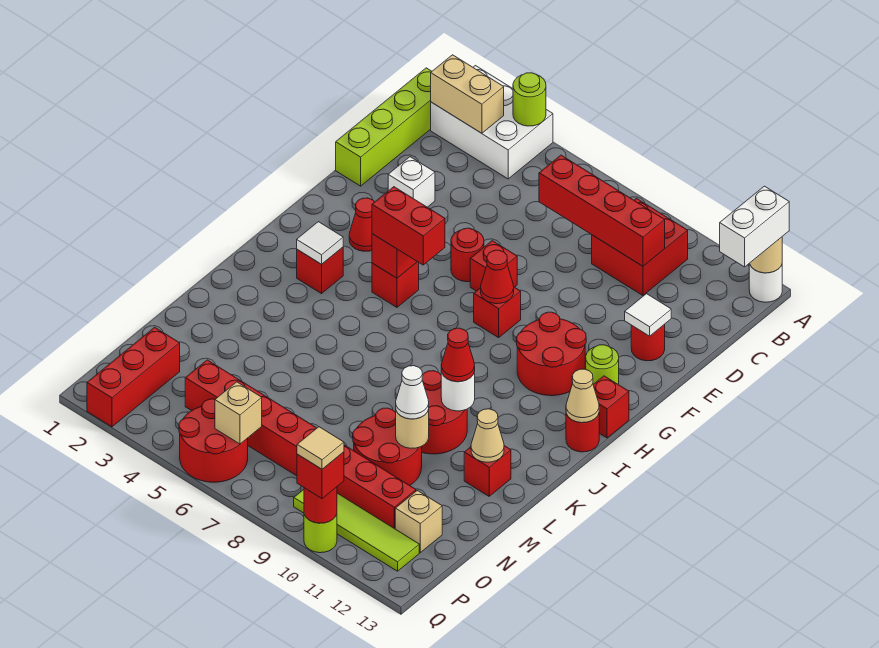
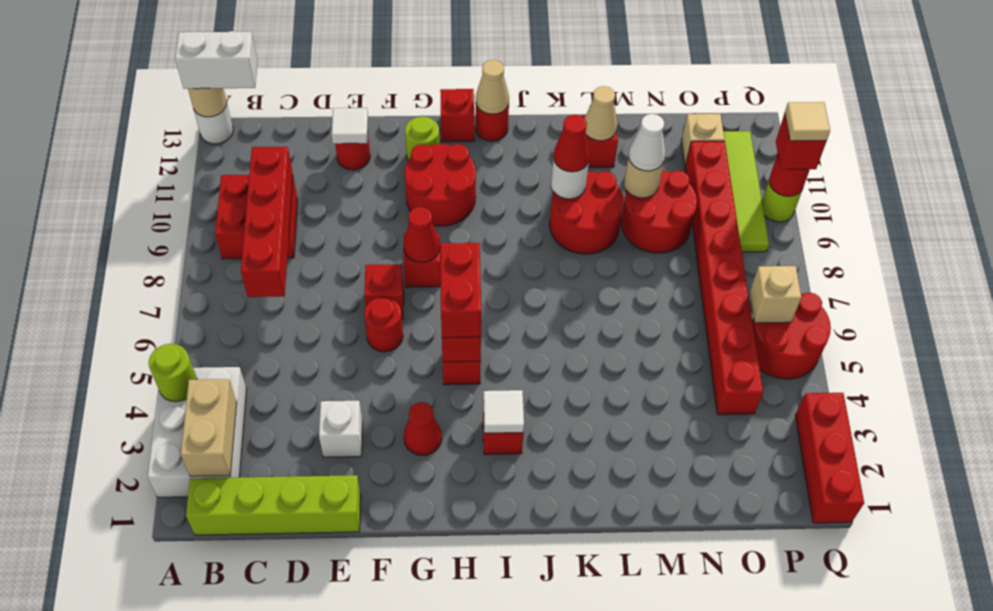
red brick O2:Q2 level 1 -> red brick Q1:Q3 level 1

